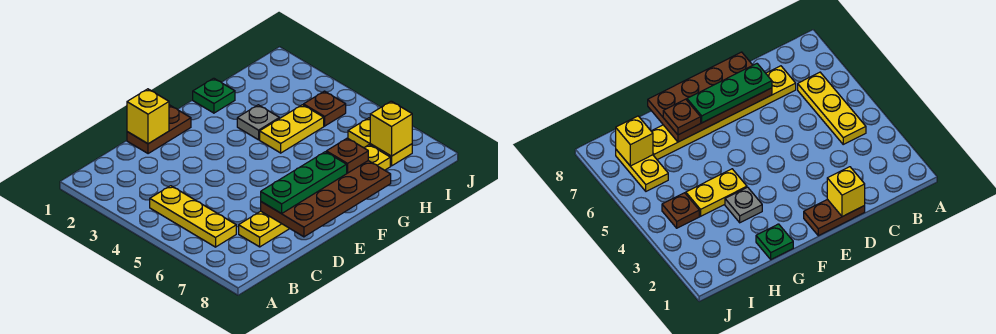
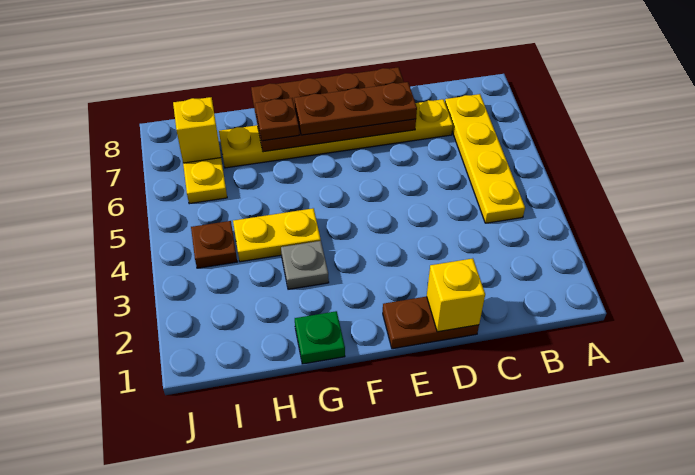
yellow plate B4:B6 level 1 -> yellow plate B4:B7 level 1
green plate D7:F7 level 3 -> brown plate D7:F7 level 3

